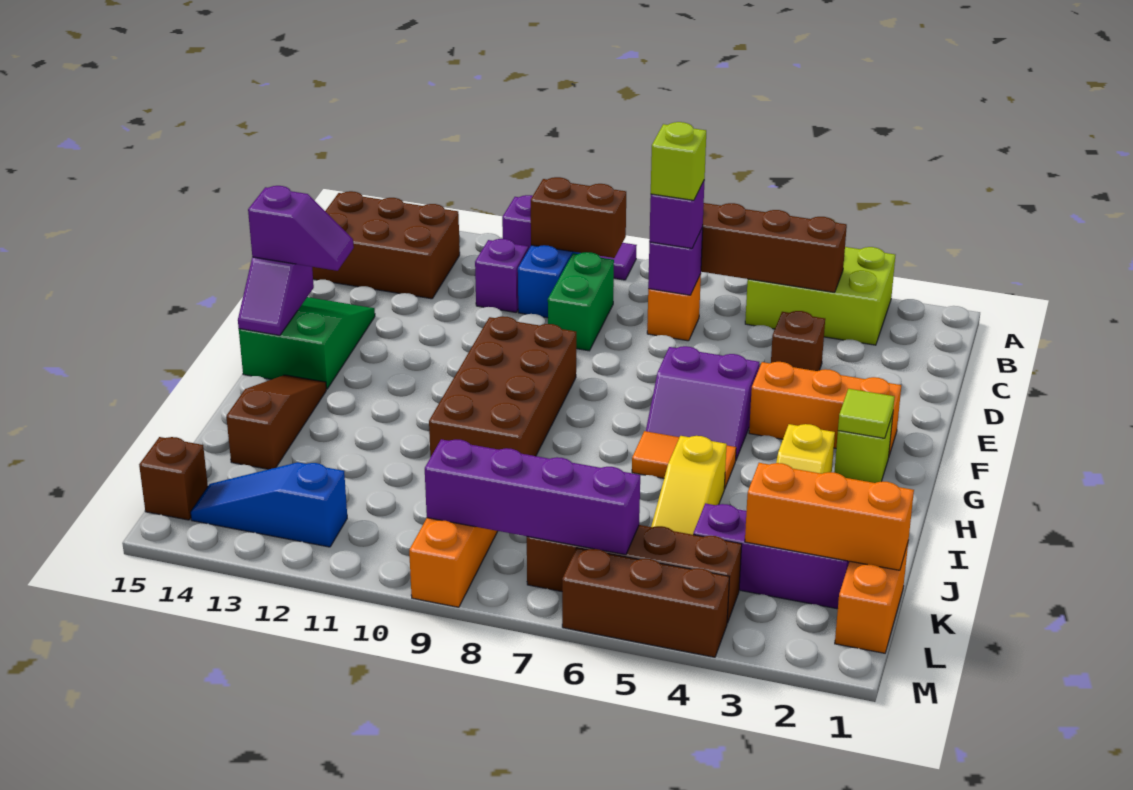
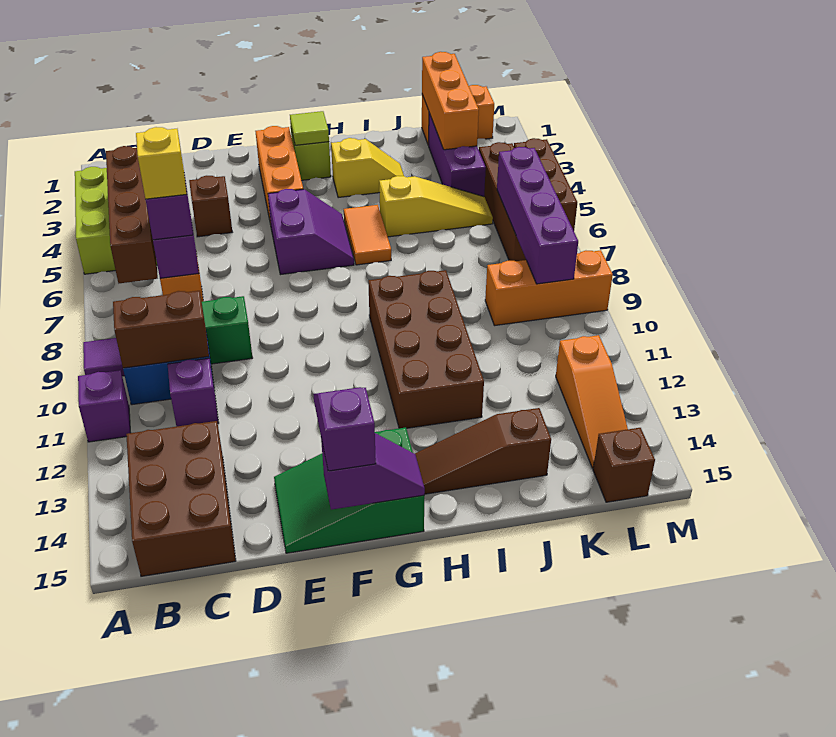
brown brick B9:B10 level 2 -> brown brick B10:C10 level 2
lime brick C7 level 4 -> yellow brick C7 level 4
brown brick F9:I10 level 1 -> brown brick H9:I12 level 1
blue slope L12:L14 level 1 top 12 -> orange slope L12:L14 level 1 top 12

